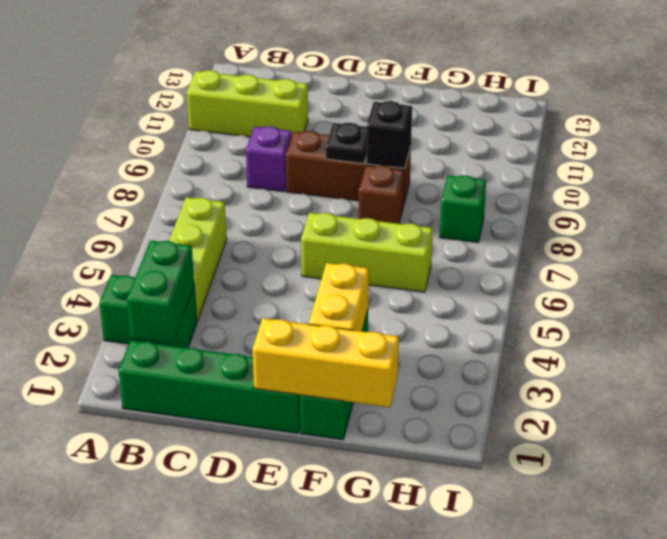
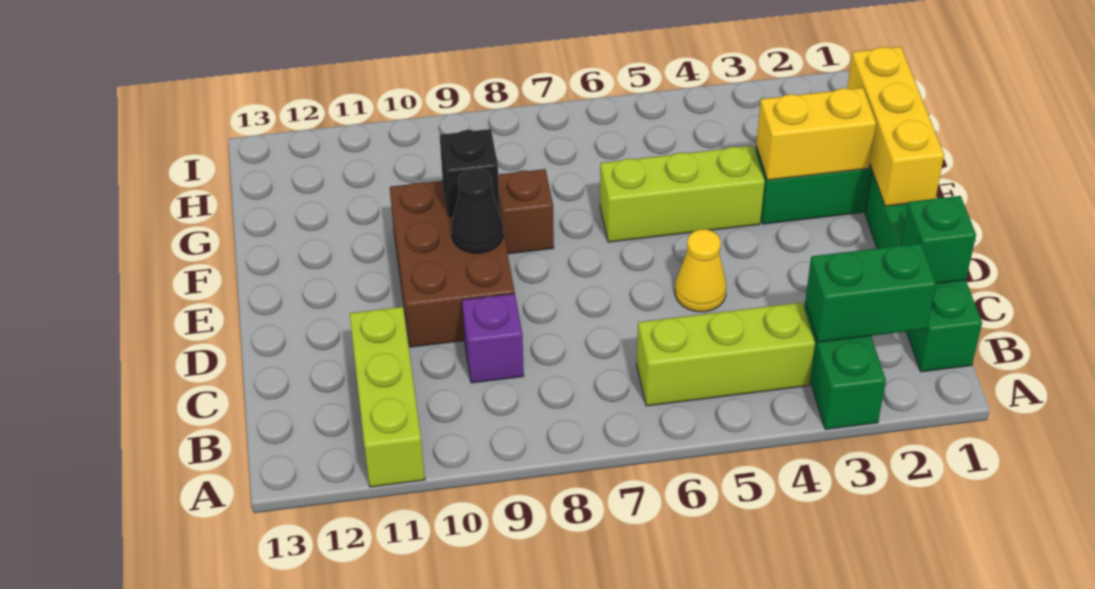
none -> yellow cone D5 level 1
brown brick D9:F9 level 1 -> brown brick D9:F10 level 1
lime brick E6:G6 level 1 -> lime brick F4:F6 level 1
black plate E9 level 2 -> black cone E9 level 2
green brick H8 level 1 -> green brick C1 level 2

